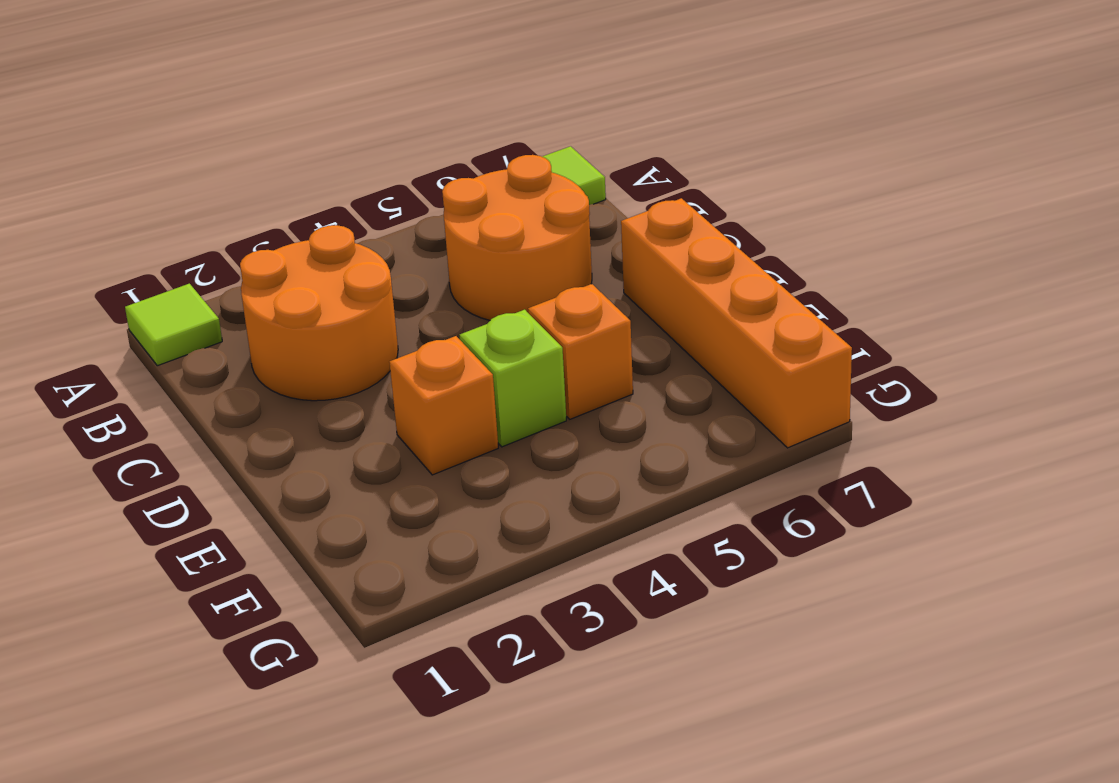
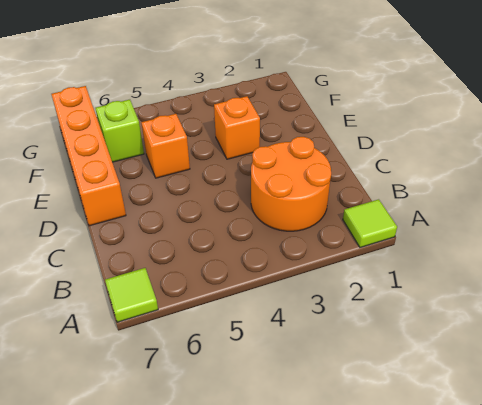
orange round brick B5:C6 level 1 -> none
lime brick E4 level 1 -> lime brick F6 level 1

